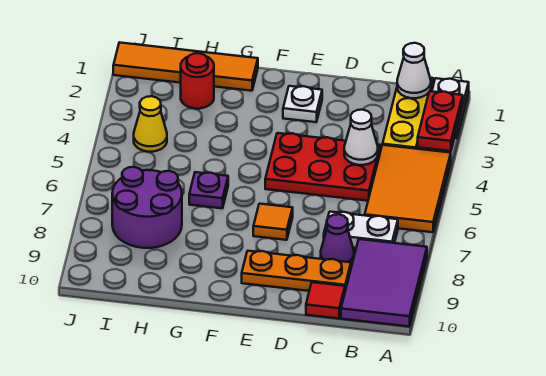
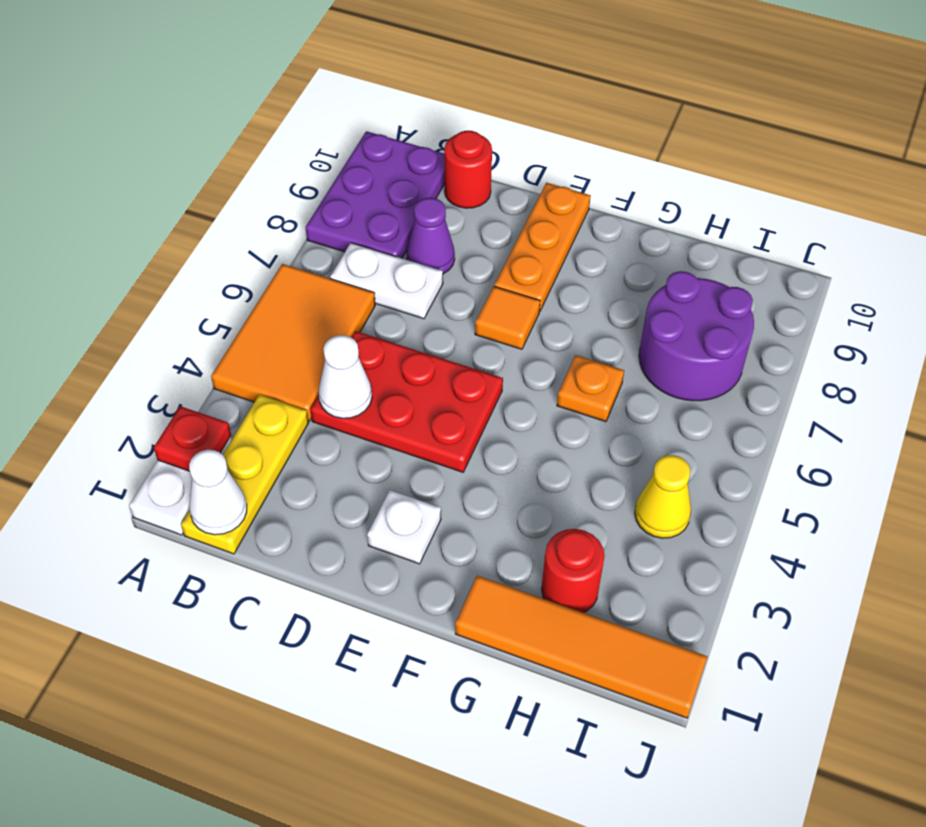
red plate A2:A3 level 2 -> red plate A2 level 2
purple tile A8:B10 level 1 -> purple plate A8:B10 level 1
orange plate C9:E9 level 1 -> orange plate E8:E10 level 1
red tile C10 level 1 -> red round brick C10 level 1
purple plate G6 level 1 -> orange plate G6 level 1

